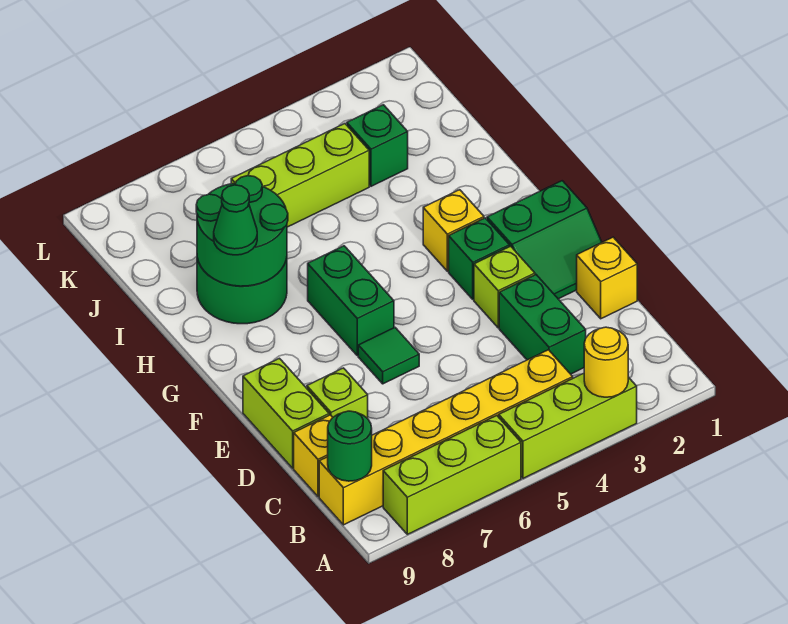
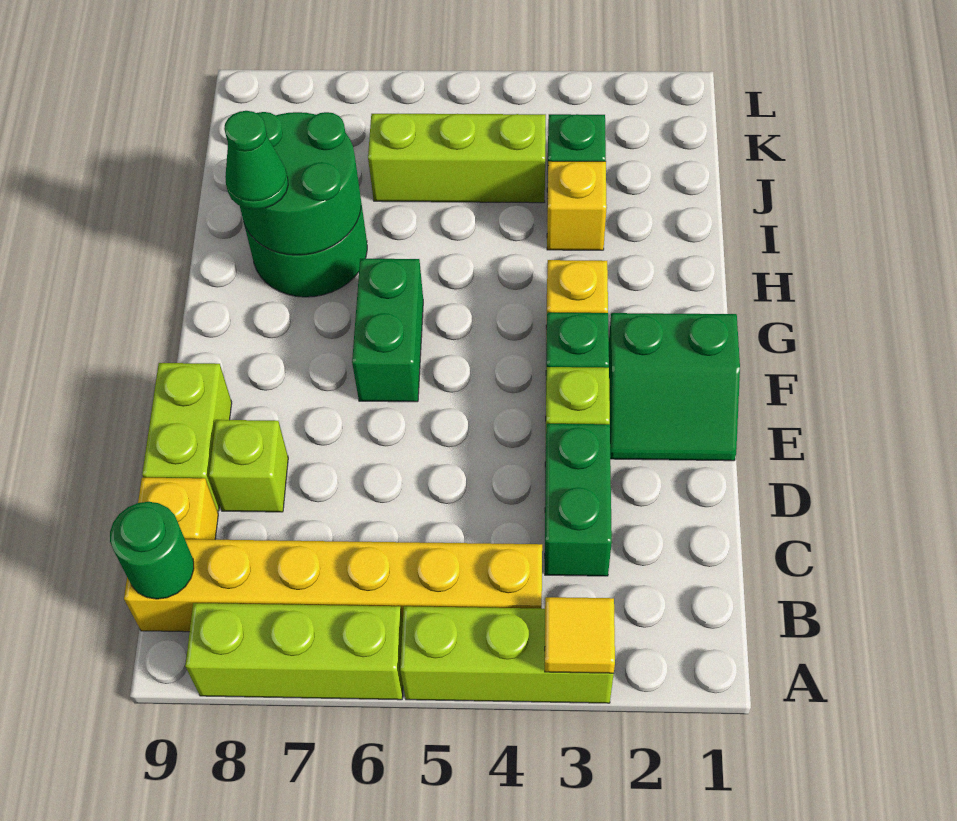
yellow round brick A3 level 2 -> yellow tile A3 level 2
yellow brick D1 level 1 -> yellow brick I3 level 1
green tile E6 level 1 -> none

